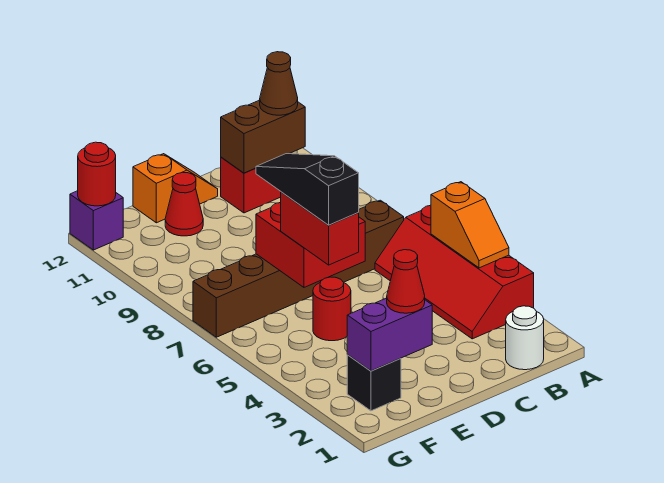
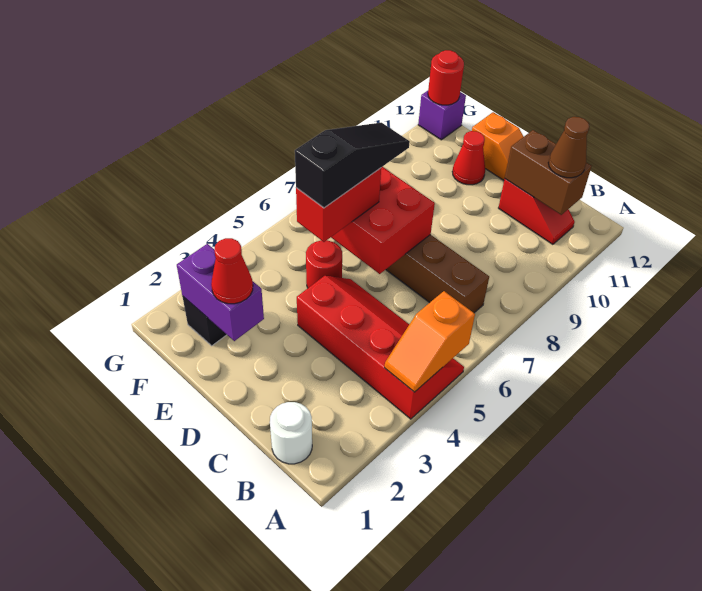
red slope A3:B6 level 1 top A -> red slope A4:D5 level 1 top 4

